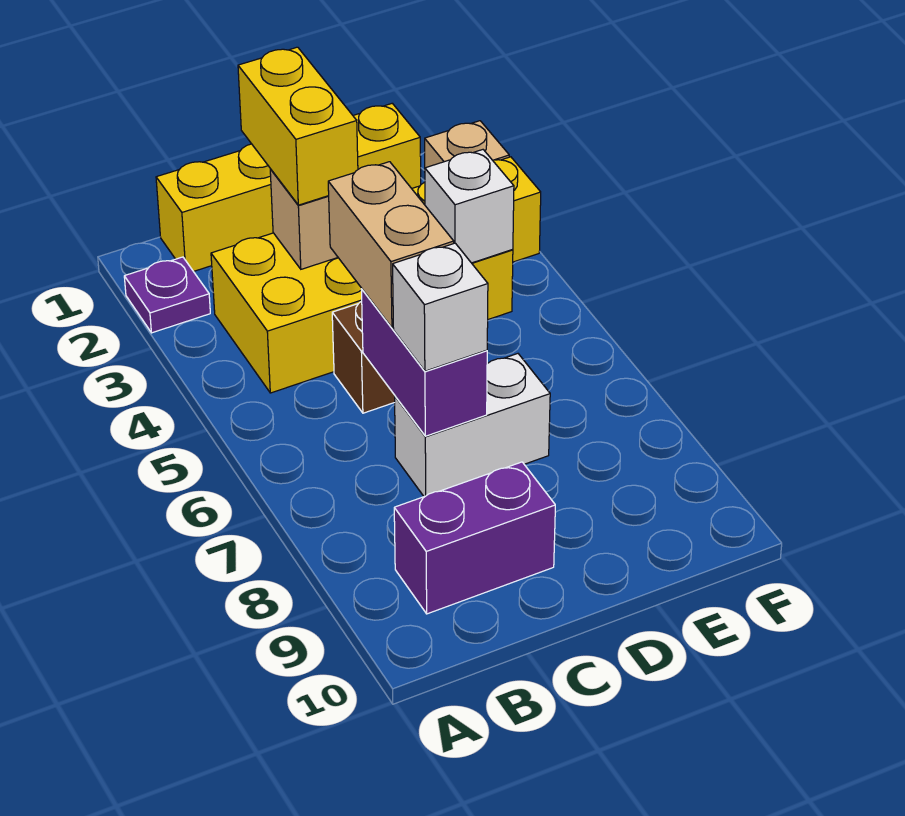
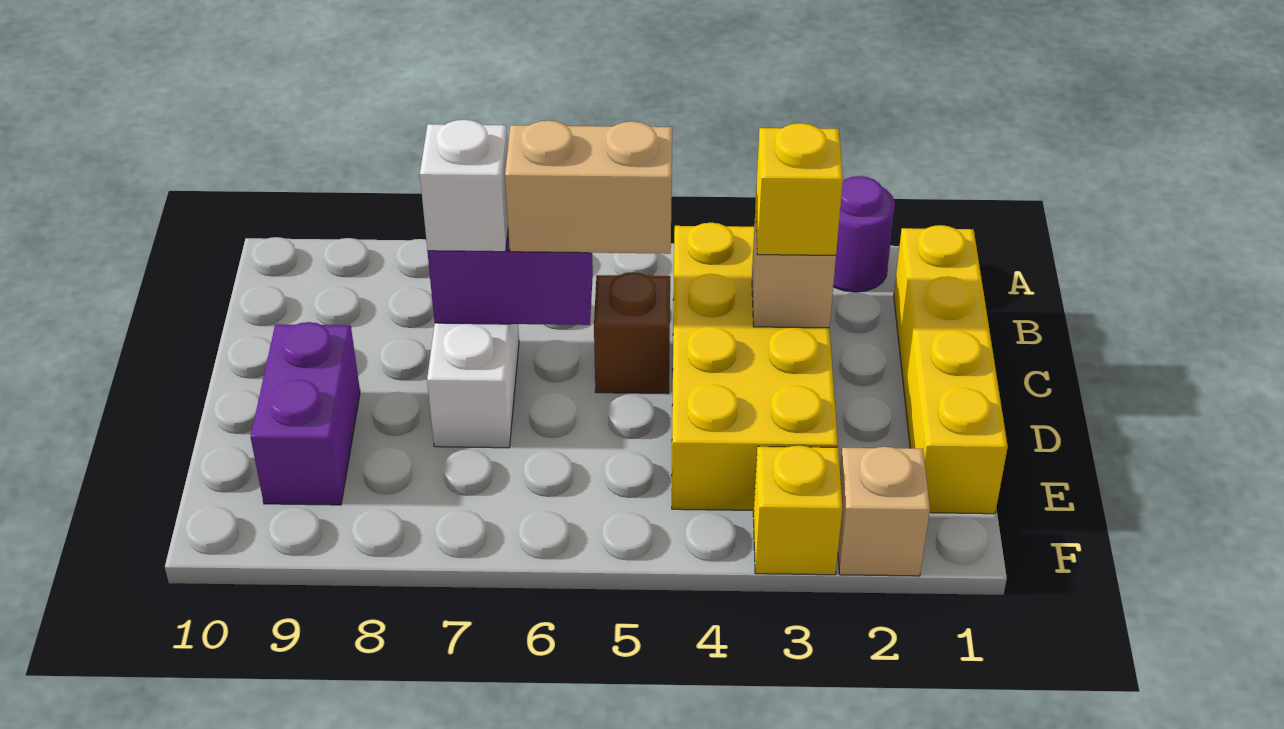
purple plate A2 level 1 -> purple round brick A2 level 1
purple brick B9:C9 level 1 -> purple brick D9:E9 level 1
yellow brick C2:C3 level 3 -> yellow brick C3 level 3
white brick E4 level 2 -> none

